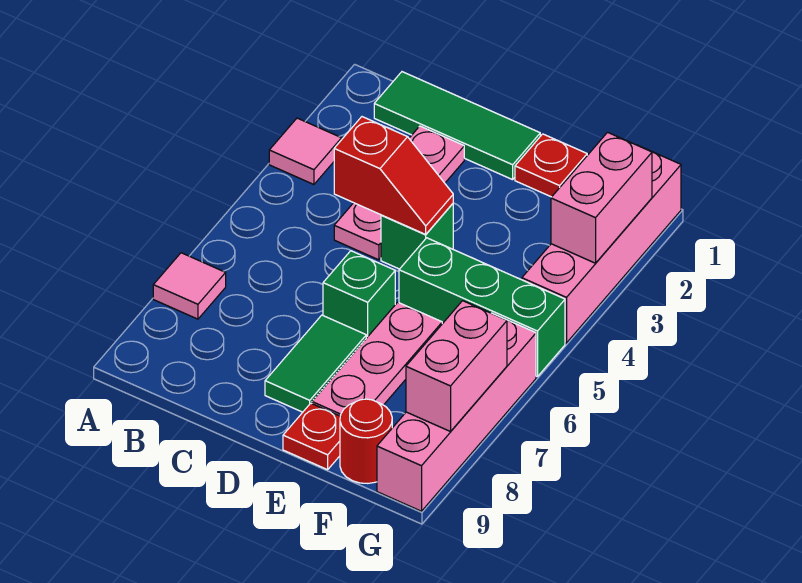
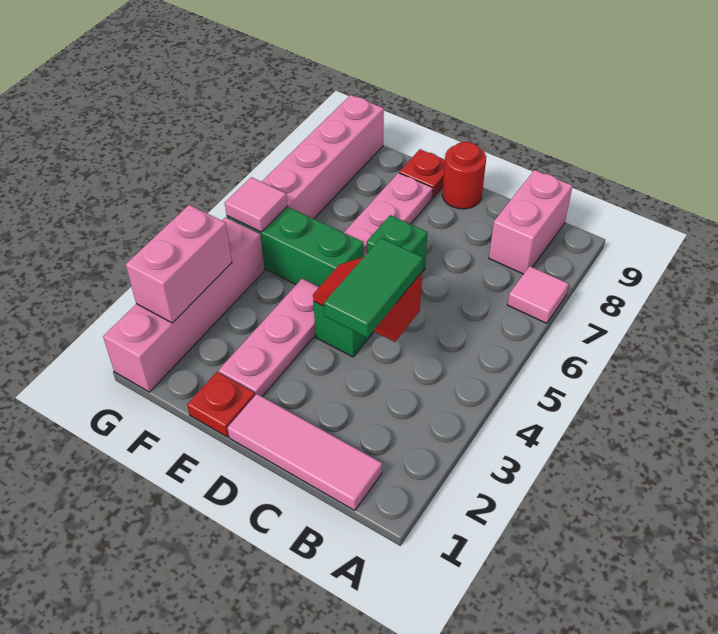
pink tile A3 level 1 -> pink tile G5 level 2
green tile B1:D1 level 1 -> pink tile B1:D1 level 1
pink plate C2:C4 level 1 -> pink plate E2:E4 level 1
green tile D7:D8 level 1 -> green tile C3:C4 level 3
red round brick F9 level 1 -> red round brick D9 level 1
pink brick G7:G8 level 2 -> pink brick B8:B9 level 1

